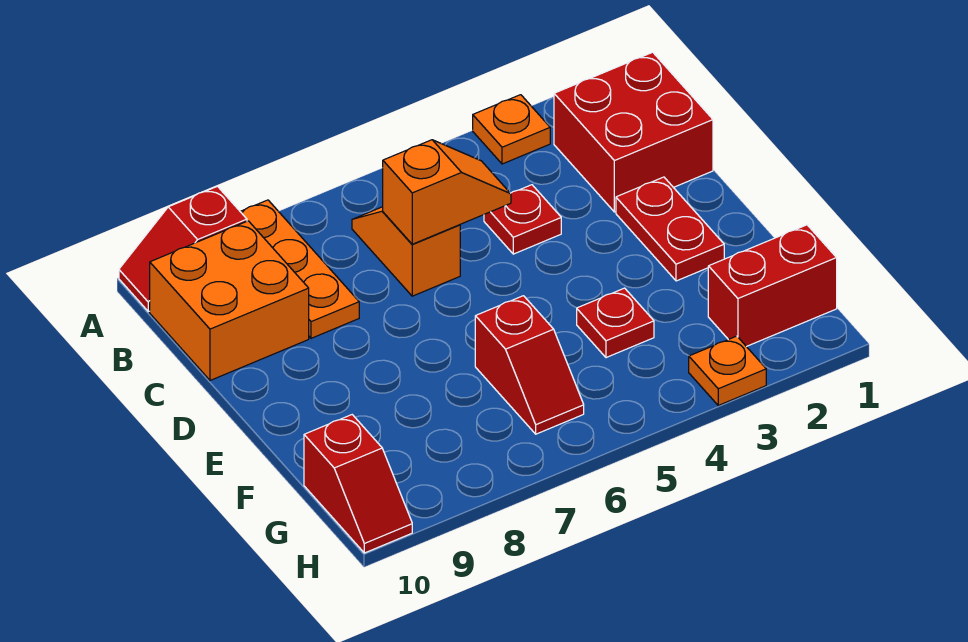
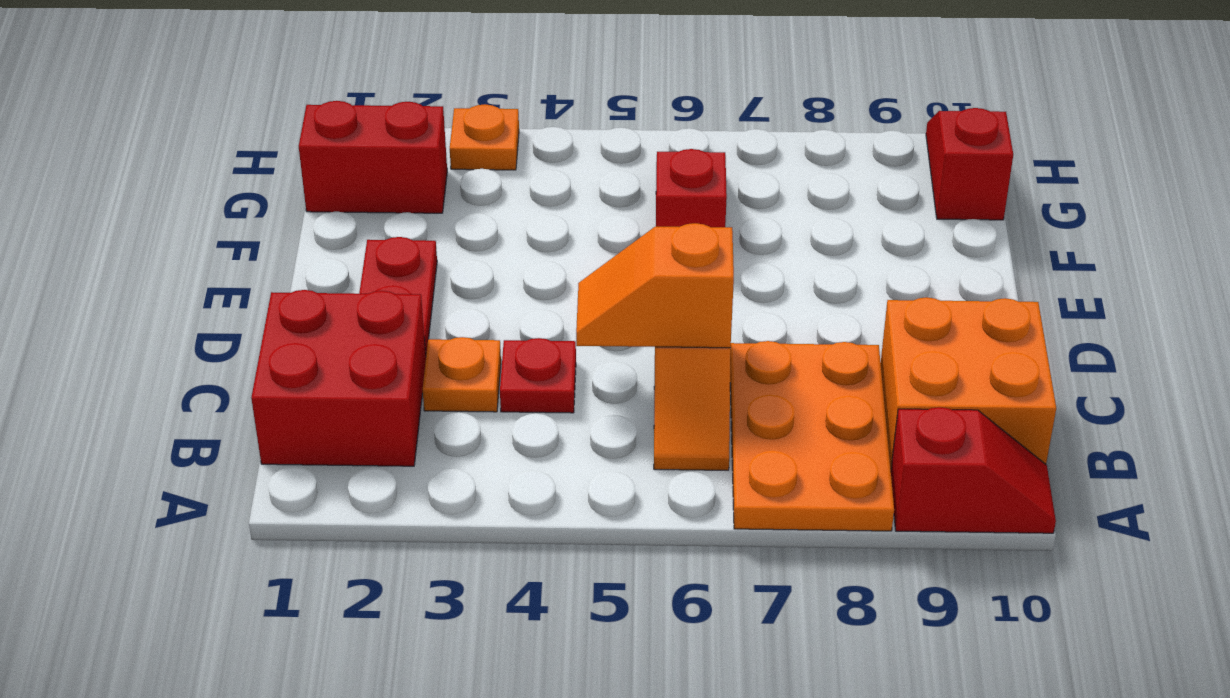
orange plate A3 level 1 -> orange plate C3 level 1
orange plate A8:C8 level 1 -> orange plate A7:C8 level 1
red plate F4 level 1 -> none

